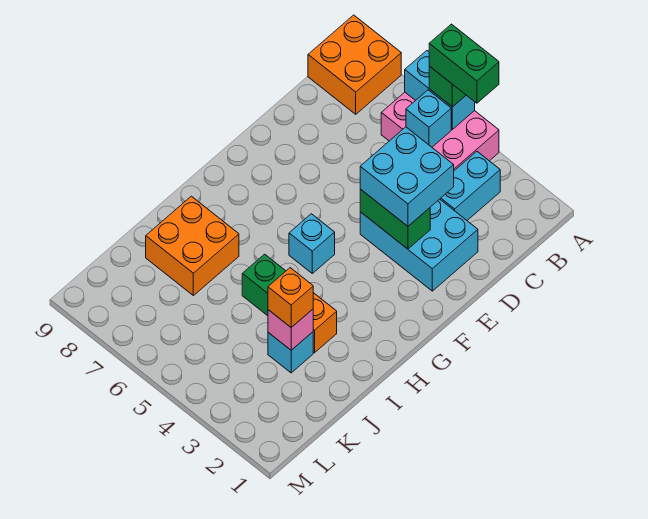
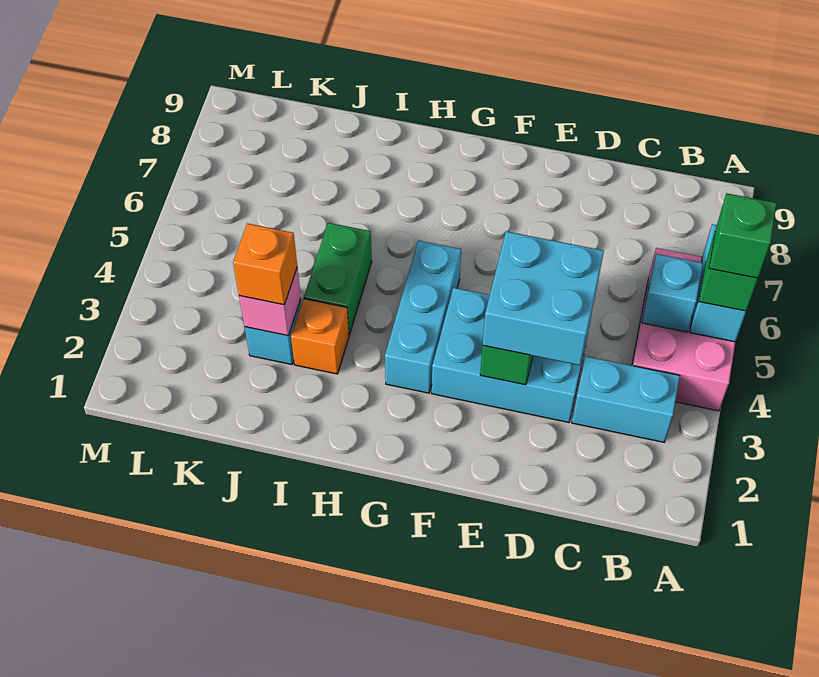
green brick A4:A5 level 4 -> green brick A5 level 4
orange brick A8:B9 level 1 -> none
cyan brick D2:E4 level 1 -> cyan brick D3:F4 level 1
cyan brick G5 level 1 -> cyan brick G3:G5 level 1
orange brick I7:J8 level 1 -> none

